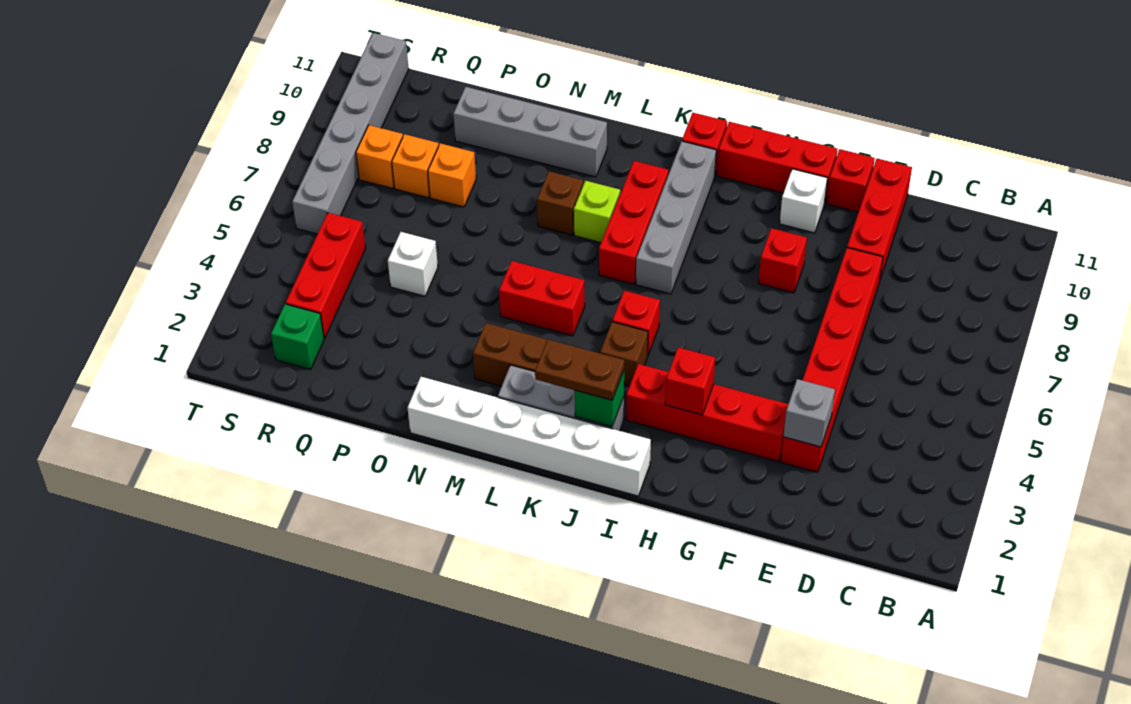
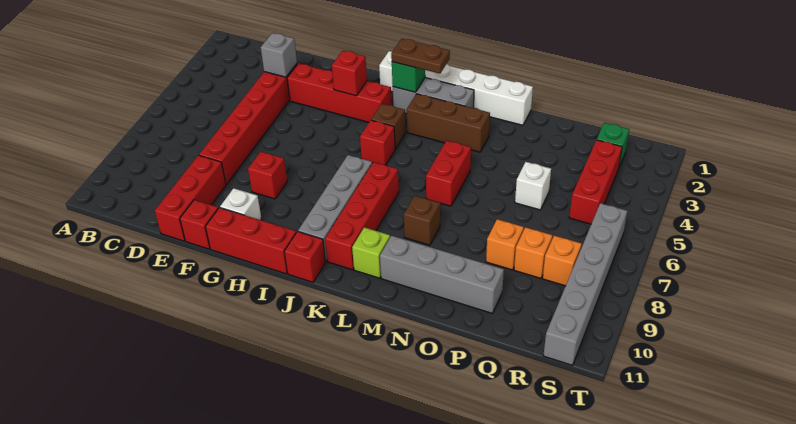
red brick K7:K9 level 1 -> red brick K7:K10 level 1
red brick L5:M5 level 1 -> red brick M5:M6 level 1
lime brick L8 level 1 -> lime brick L10 level 1

